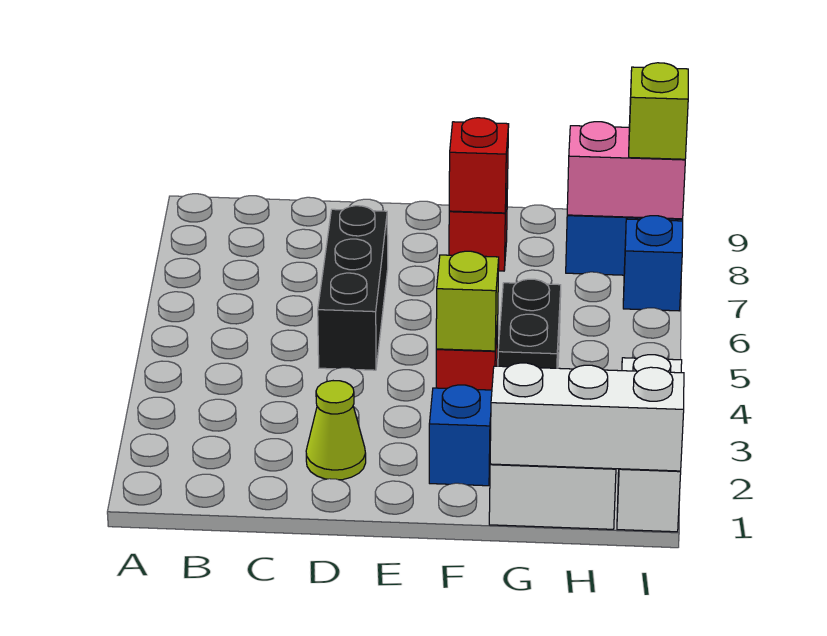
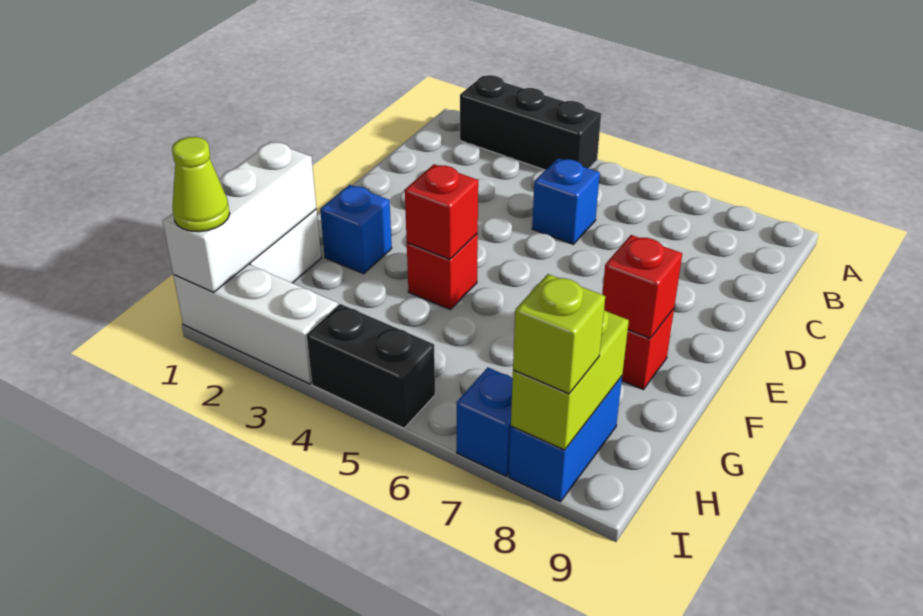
none -> blue brick C5 level 1
lime cone D2 level 1 -> lime cone I1 level 3
black brick D5:D7 level 1 -> black brick A2:A4 level 1
lime brick F4 level 2 -> red brick F4 level 2
black brick G4:G5 level 1 -> black brick I4:I5 level 1
pink brick H8:I8 level 2 -> lime brick H8:I8 level 2

